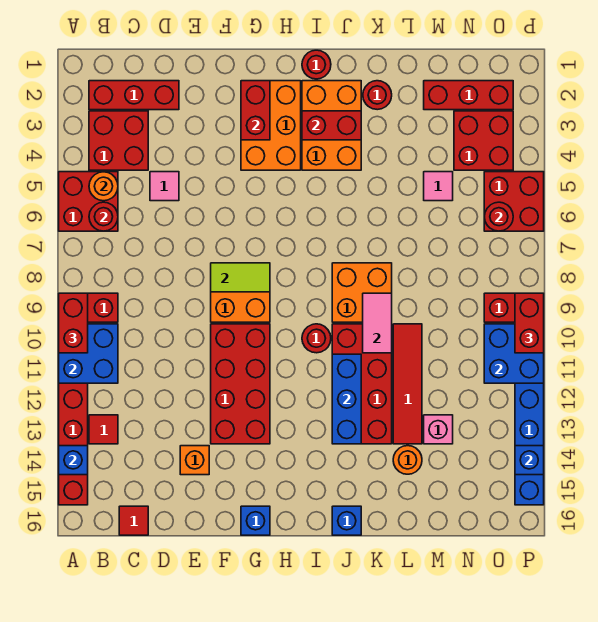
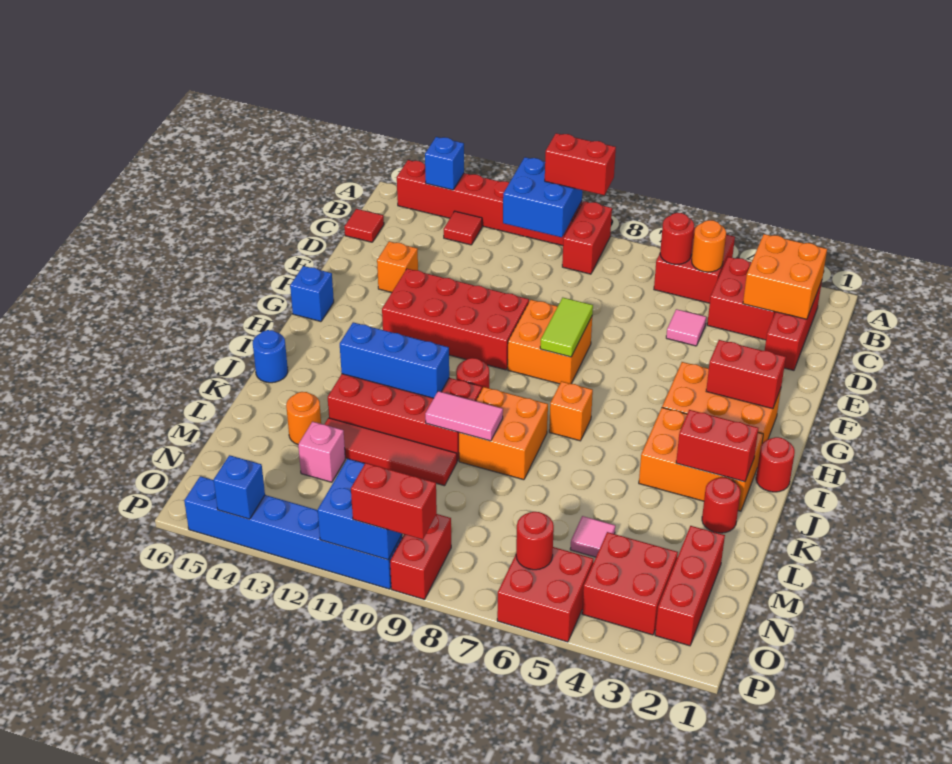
none -> orange brick B2:C3 level 2
red brick I3:J3 level 2 -> red brick J2:J3 level 2
none -> orange brick I7 level 1
blue brick J16 level 1 -> blue round brick J16 level 1

